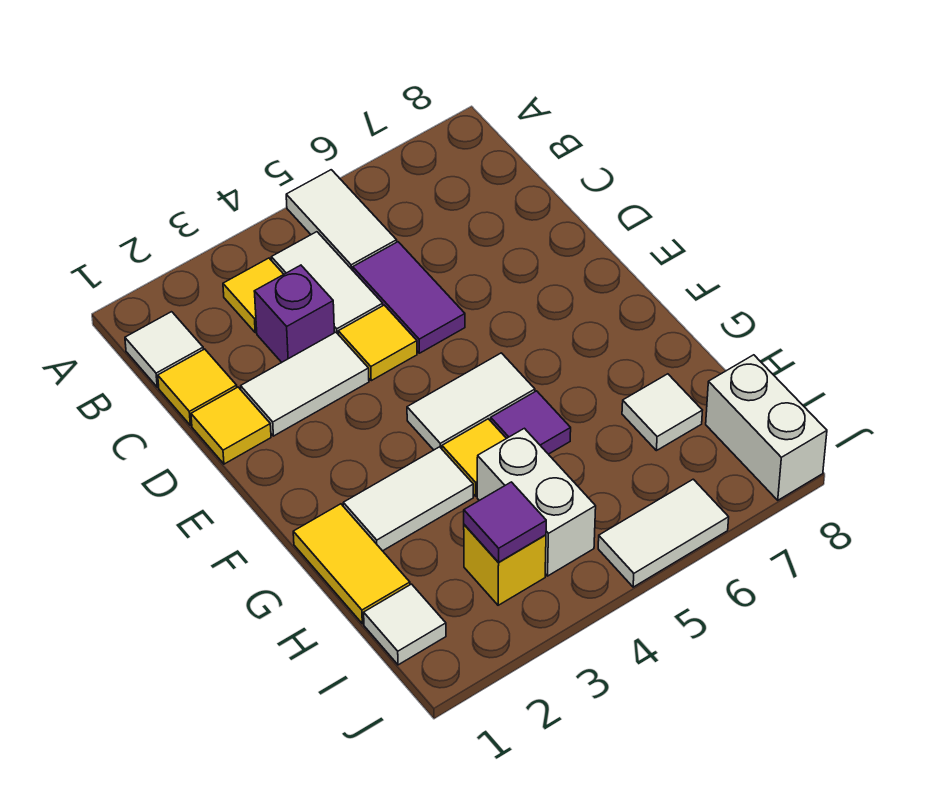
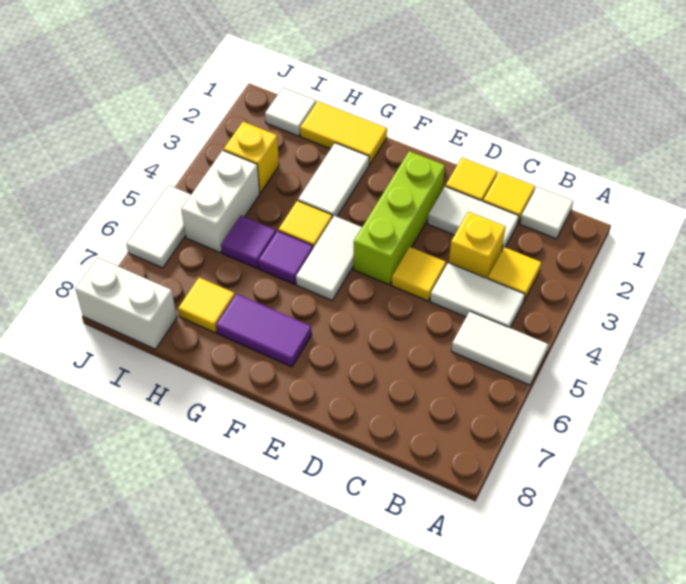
purple brick C3 level 1 -> yellow brick C3 level 1
purple tile C5:D5 level 1 -> purple tile F7:G7 level 1
white tile D2:D3 level 1 -> white tile C2:D2 level 1
none -> lime brick E2:E4 level 1
white brick H4:I4 level 1 -> white brick I4:I5 level 1
white tile H7 level 1 -> yellow tile H7 level 1
purple tile I3 level 2 -> purple tile H5 level 1

